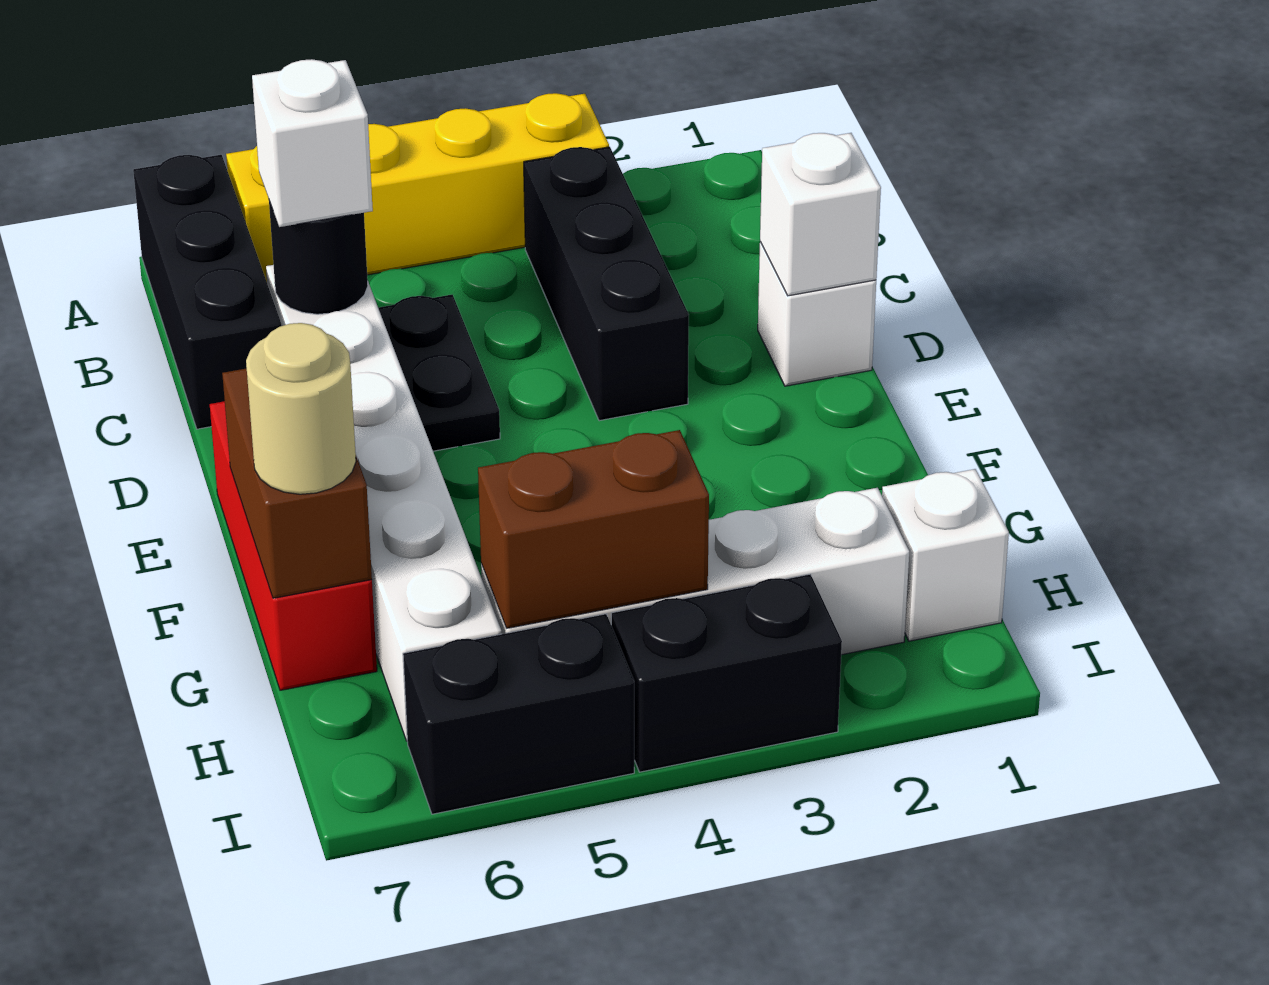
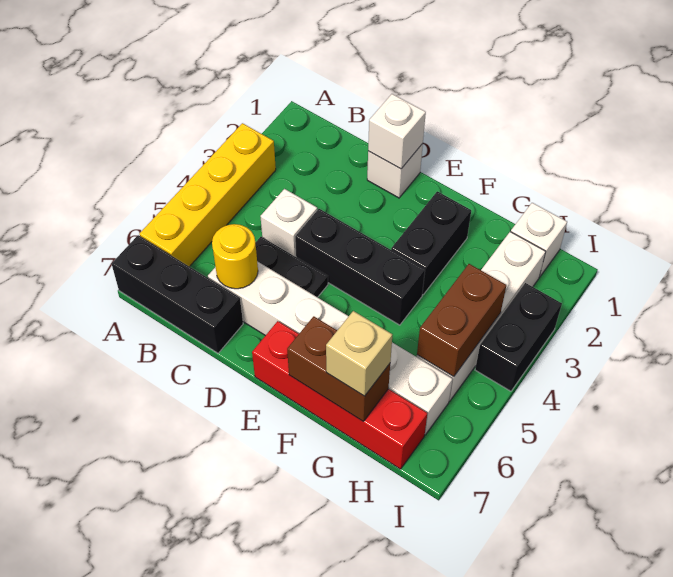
black brick B3:D3 level 1 -> black brick D4:F4 level 1
black round brick C6 level 2 -> yellow round brick C6 level 2
white brick C6 level 3 -> white brick C4 level 1
red brick E7:G7 level 1 -> red brick E7:H7 level 1
tan round brick G7 level 3 -> tan brick G7 level 3
black brick I5:I6 level 1 -> black brick F2:F3 level 1

